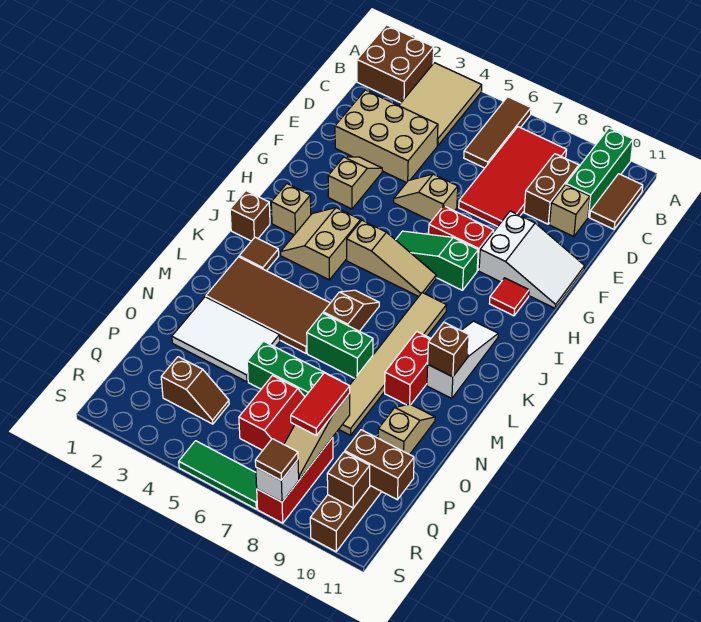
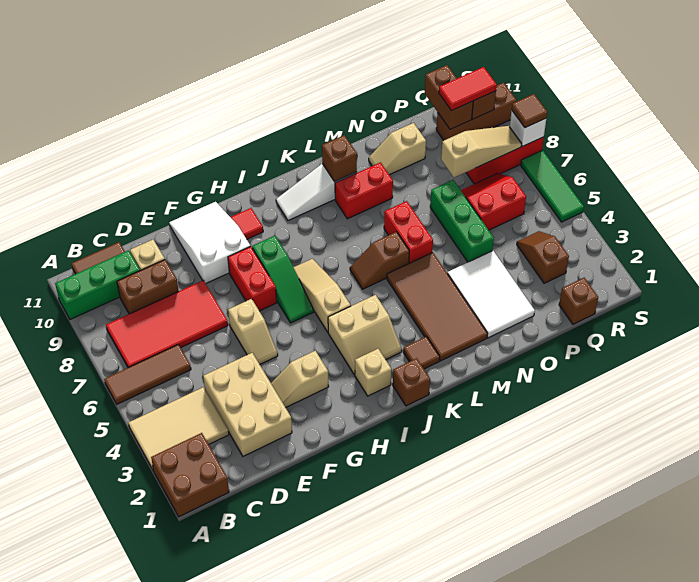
tan tile J8:O8 level 1 -> none
green brick M6:M7 level 1 -> red brick M6:M7 level 1
red tile P8:Q8 level 3 -> red tile Q10:R10 level 3
none -> brown brick Q1 level 1

